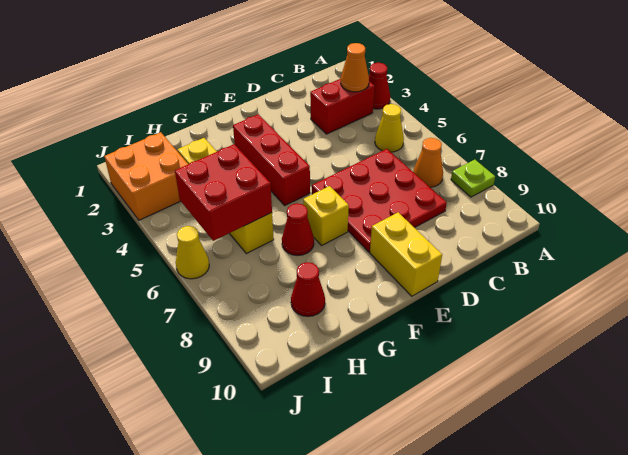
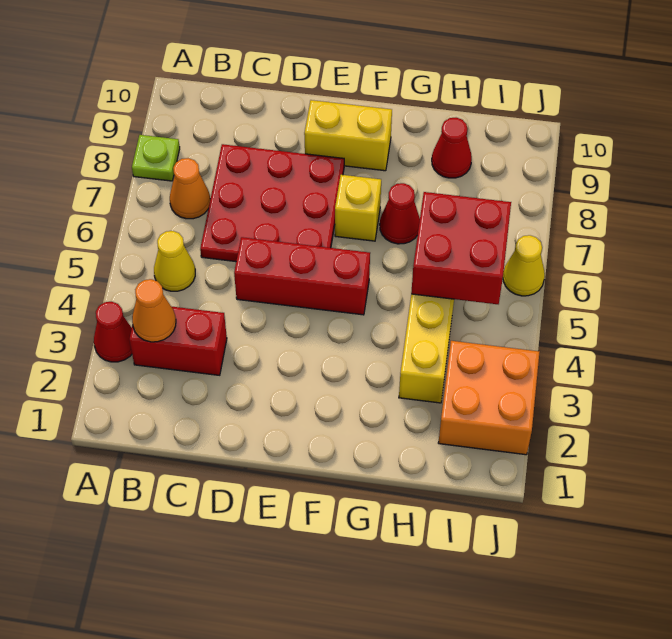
yellow brick E9:E10 level 1 -> yellow brick E9:F9 level 1
red brick F3:F5 level 1 -> red brick D5:F5 level 1

